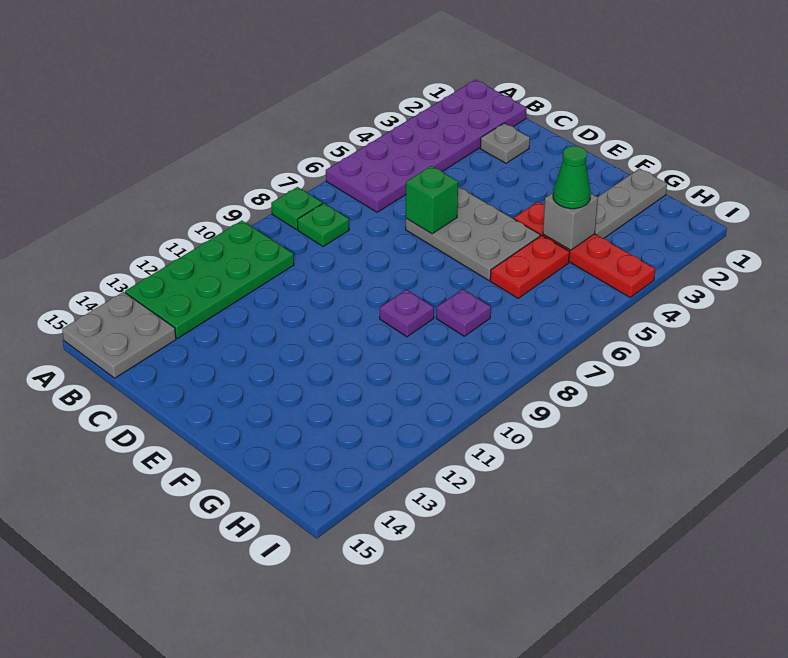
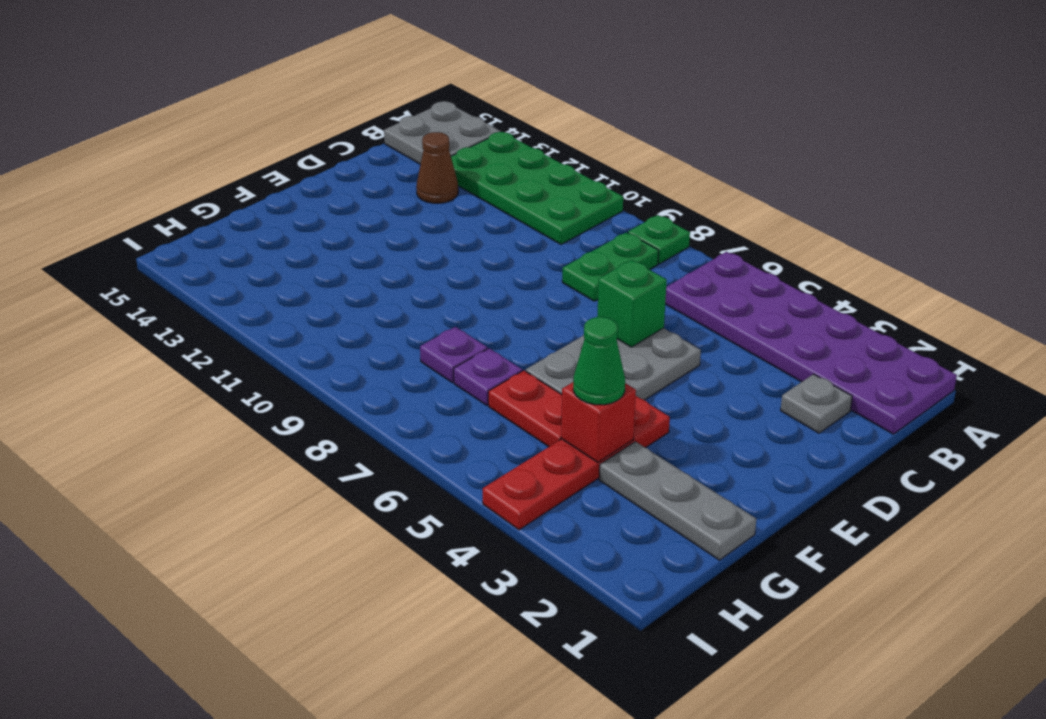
green plate B8 level 1 -> green plate B8:C8 level 1
none -> brown cone C13 level 1
purple plate F9 level 1 -> purple plate G7 level 1
grey brick G4 level 2 -> red brick G4 level 2

